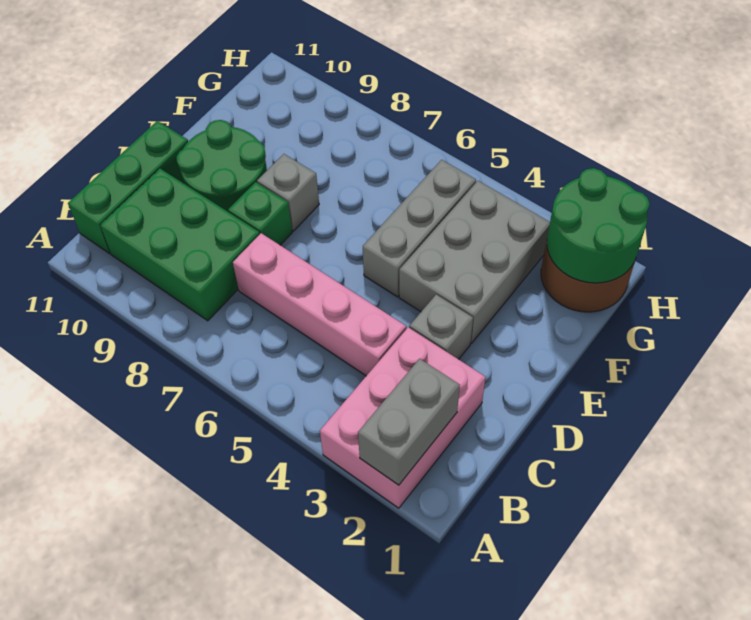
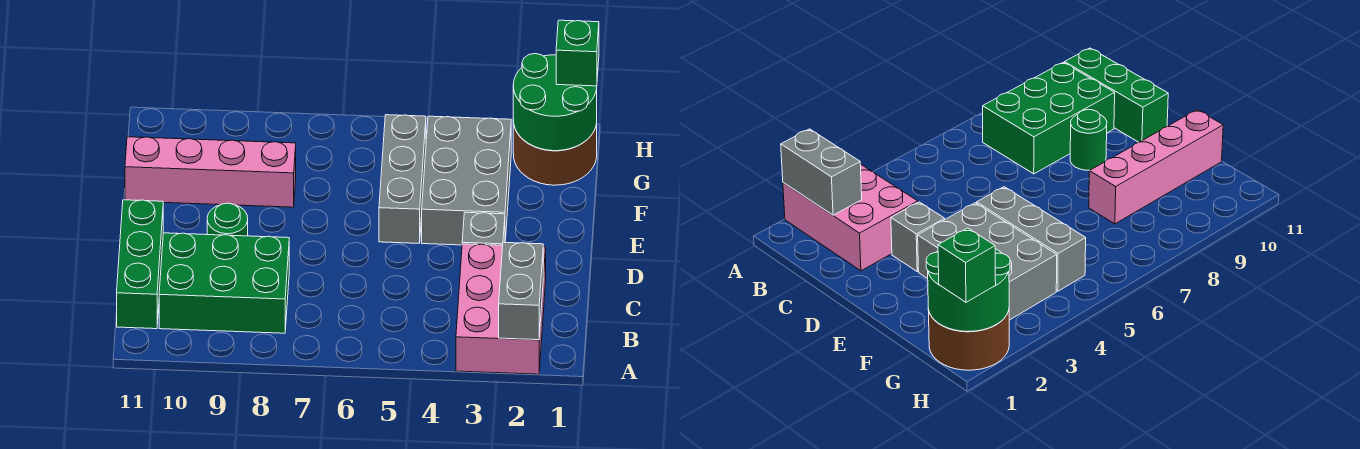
pink brick C4:C7 level 1 -> pink brick F8:F11 level 1
green brick D8 level 1 -> green brick H1 level 3
green round brick D9:E10 level 1 -> green round brick D9 level 1
grey brick E8 level 1 -> none

